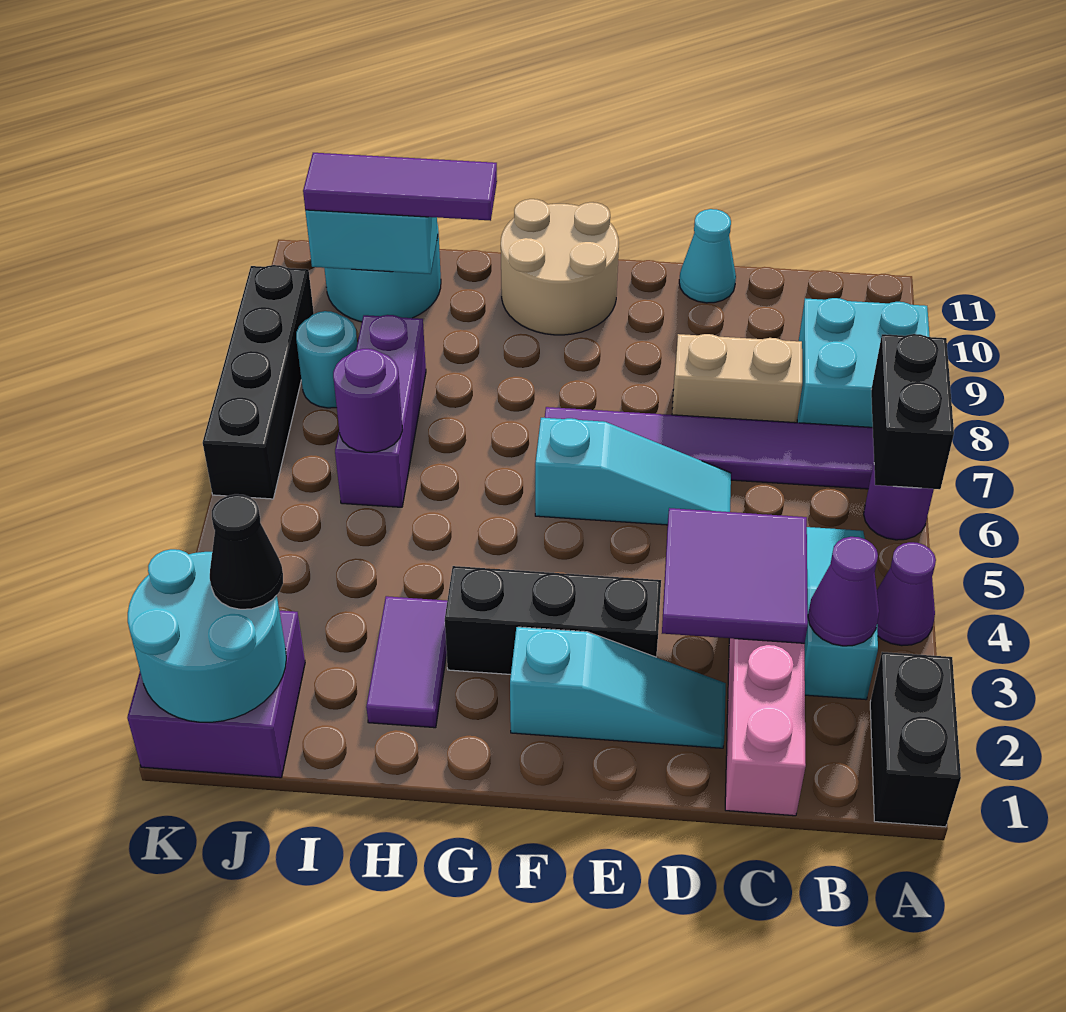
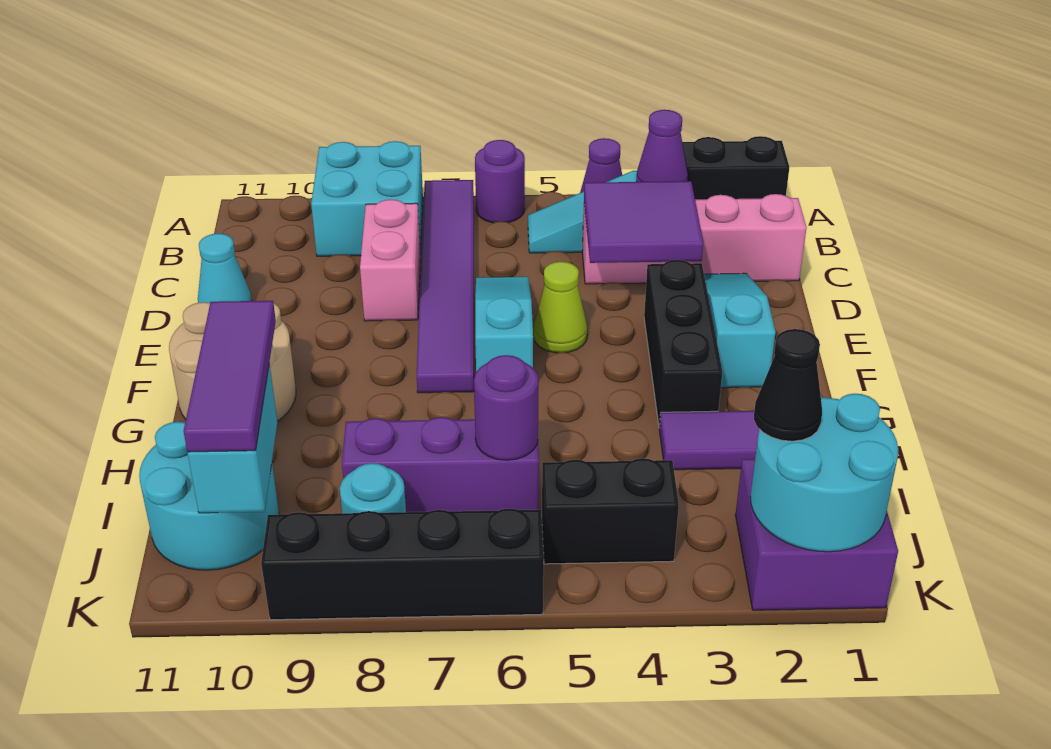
black brick A6:A7 level 2 -> black brick J4:J5 level 1
tan brick C8:D8 level 1 -> pink brick C8:D8 level 1
none -> lime cone E5 level 1

